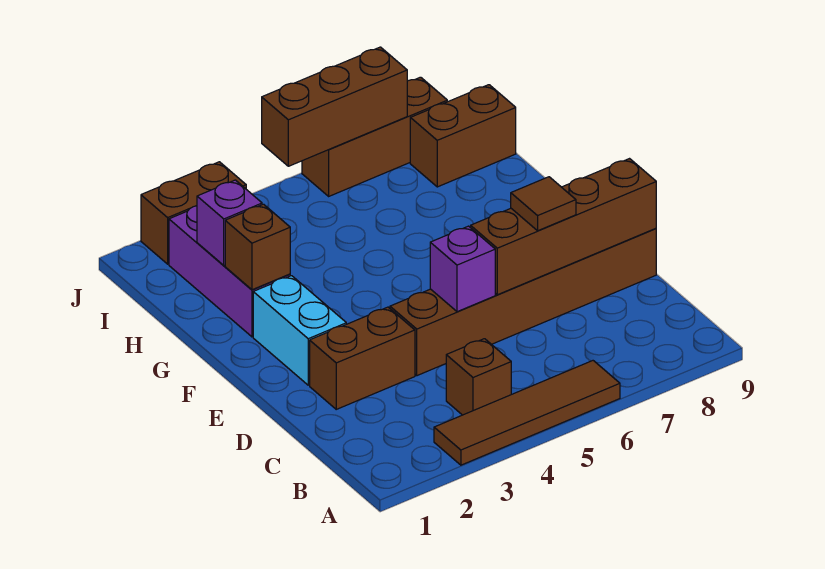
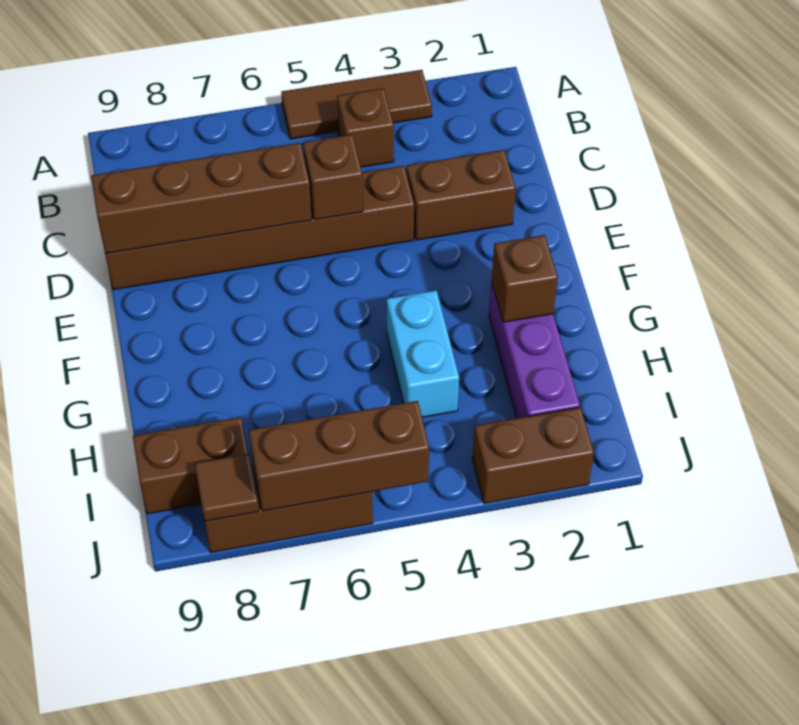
brown tile A3:A6 level 1 -> brown tile A3:A5 level 1
purple brick D5 level 2 -> brown brick D5 level 2
brown tile D7 level 3 -> brown tile J8 level 2
cyan brick E2:F2 level 1 -> cyan brick G4:H4 level 1
purple brick H2 level 2 -> none

